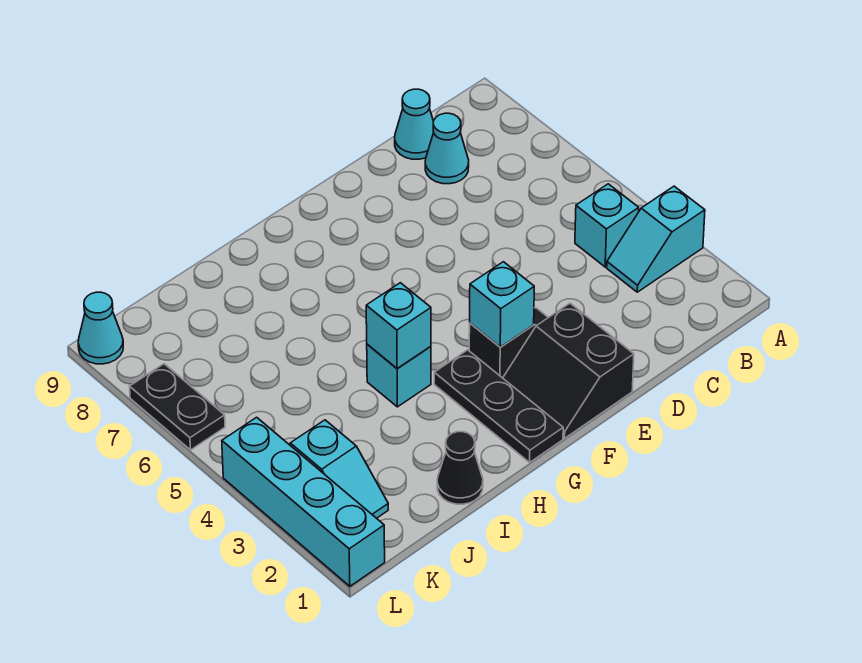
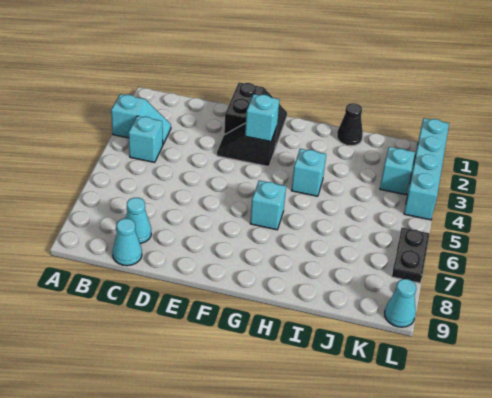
black plate G1:G3 level 1 -> none
cyan brick H4 level 2 -> cyan brick G6 level 1

